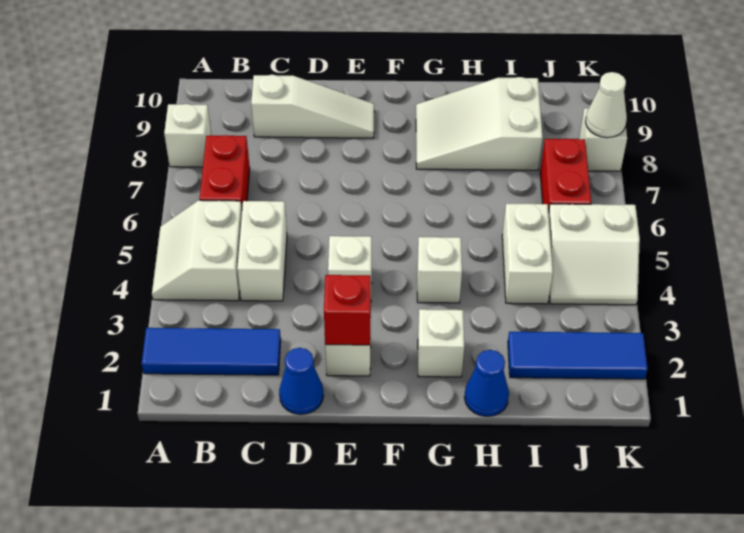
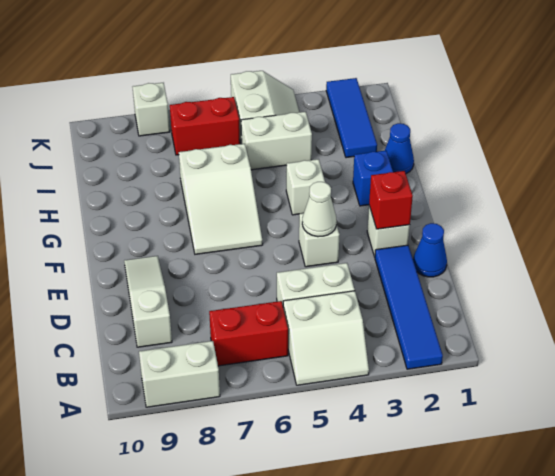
blue tile A2:C2 level 1 -> blue tile A2:D2 level 1
white brick A8 level 1 -> white brick A8:A9 level 1
white brick G2 level 1 -> blue brick G2 level 1
white slope G8:I9 level 1 top I -> white slope F6:H7 level 1 top H
white cone K8 level 2 -> white cone E4 level 2

